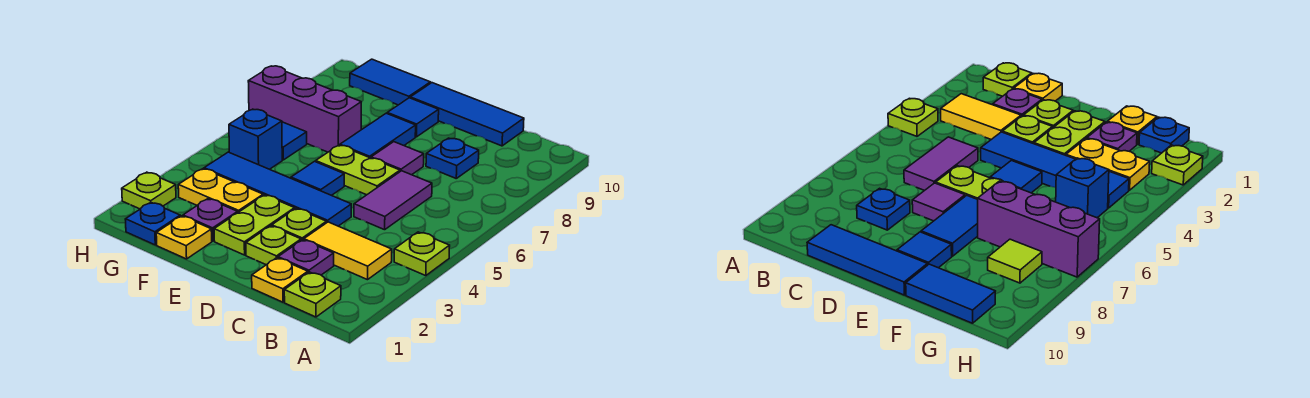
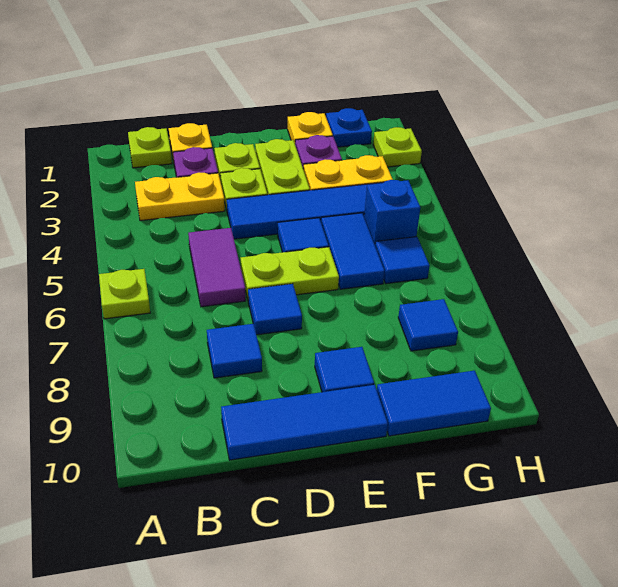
lime plate A4 level 1 -> lime plate A6 level 1
yellow tile B3:C3 level 1 -> yellow plate B3:C3 level 1
blue plate C8 level 1 -> blue tile C8 level 1
purple tile D7 level 1 -> blue tile D7 level 1
blue tile E7:E8 level 1 -> blue tile F5:F6 level 1
purple brick F7:H7 level 1 -> none
lime tile G8 level 1 -> blue tile G8 level 1

